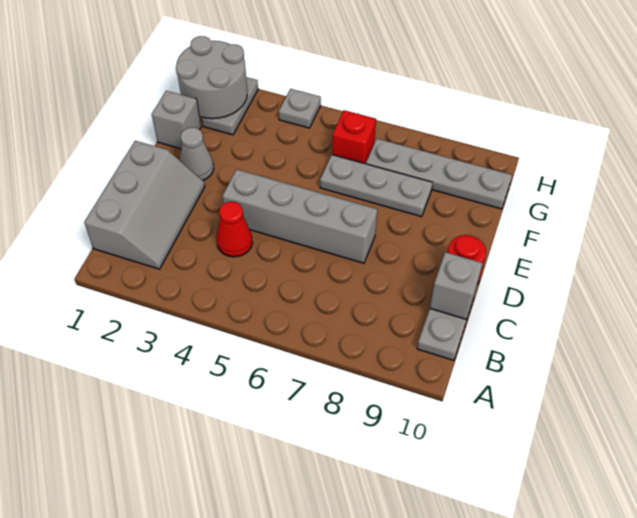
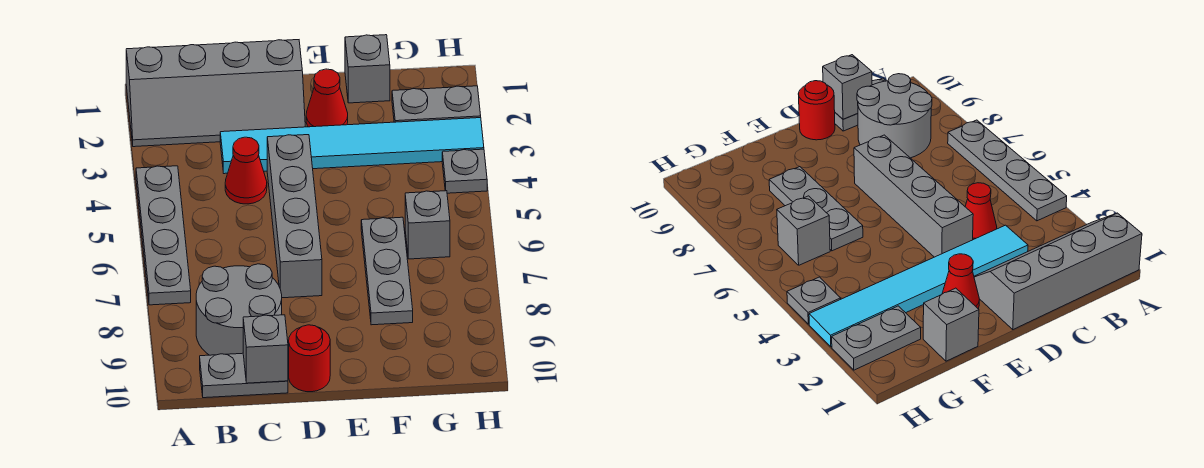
grey slope B1:D2 level 1 top 1 -> grey slope A1:D2 level 1 top 1
none -> cyan tile C3:H3 level 1
grey cone E2 level 1 -> red cone E2 level 1
grey round brick G1:H2 level 2 -> grey round brick B8:C9 level 1
red brick G6 level 1 -> grey brick G6 level 1
grey plate G7:G10 level 1 -> grey plate A4:A7 level 1

